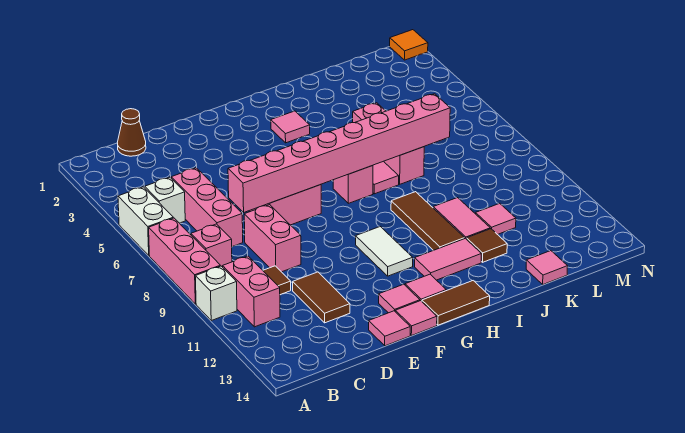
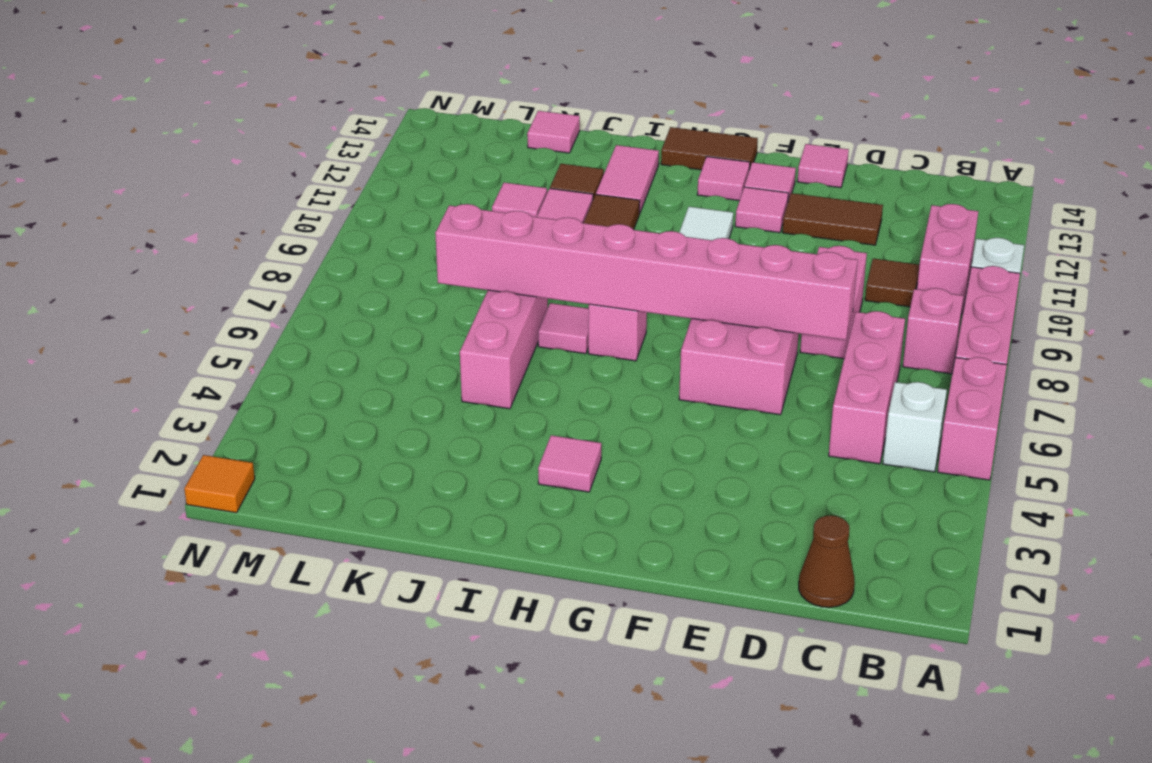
white brick A5:A6 level 1 -> pink brick A5:A6 level 1
brown tile D11:D12 level 1 -> brown tile D12:E12 level 1
pink tile F14 level 1 -> pink tile F12 level 1
pink tile H12:I12 level 1 -> pink tile I12:I13 level 1

